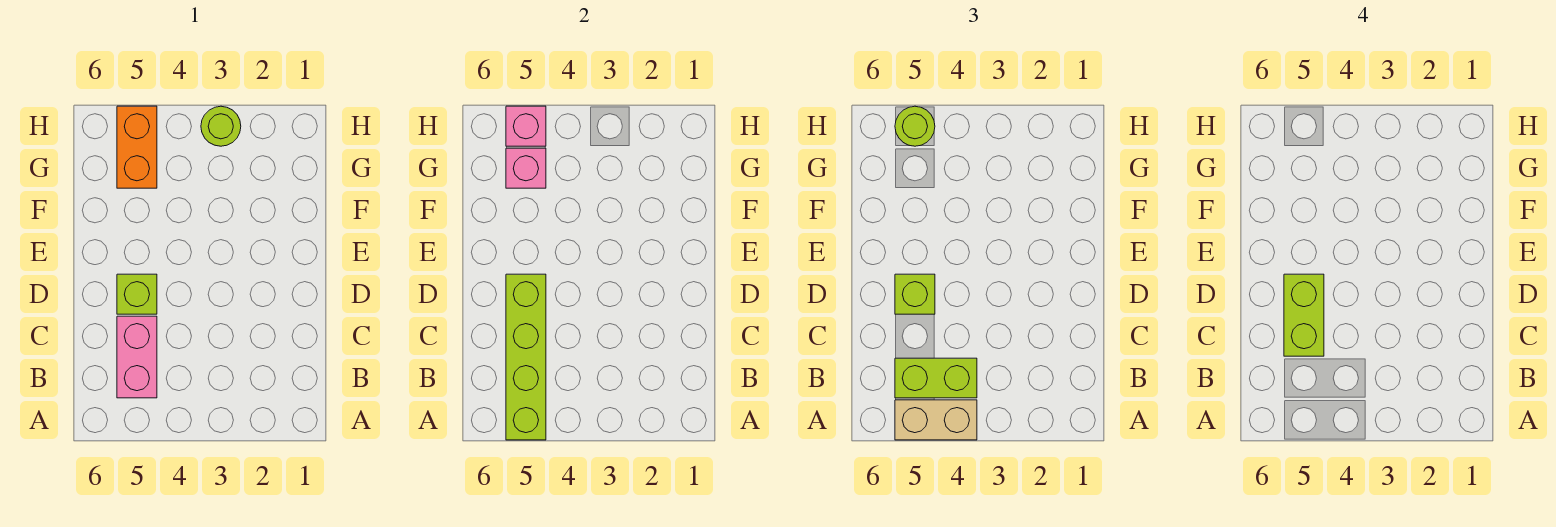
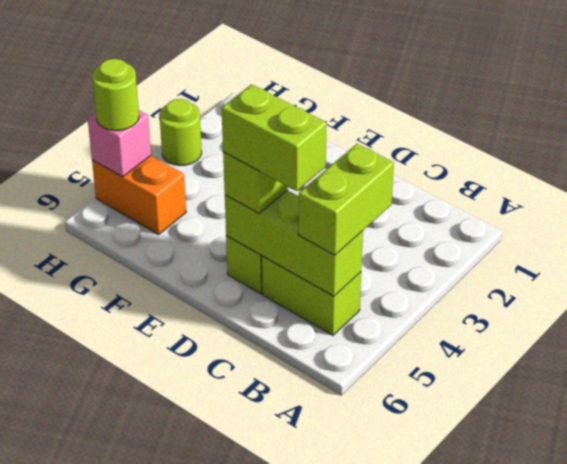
tan brick A4:A5 level 3 -> none
lime brick A5:D5 level 2 -> lime brick B5:D5 level 2
pink brick B5:C5 level 1 -> lime brick B5:C5 level 1
pink brick G5 level 2 -> none

